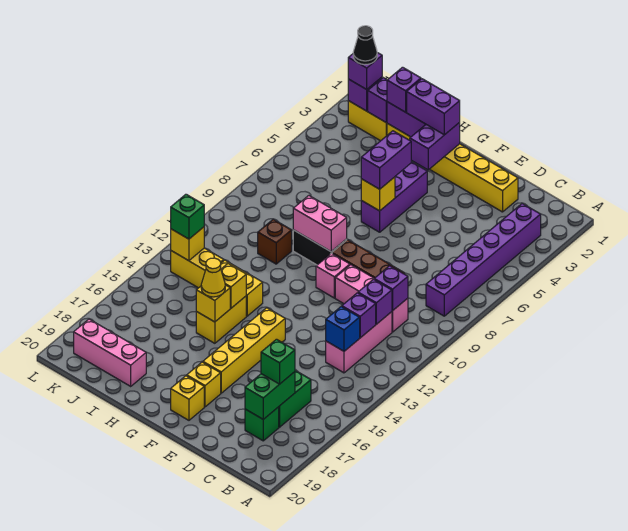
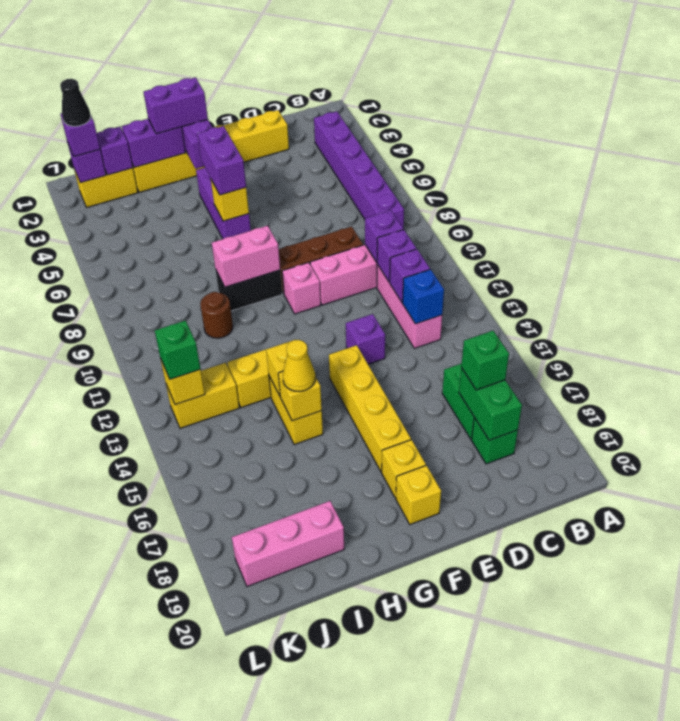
purple brick I2 level 3 -> purple brick E13 level 1
brown brick I10 level 1 -> brown round brick I10 level 1

